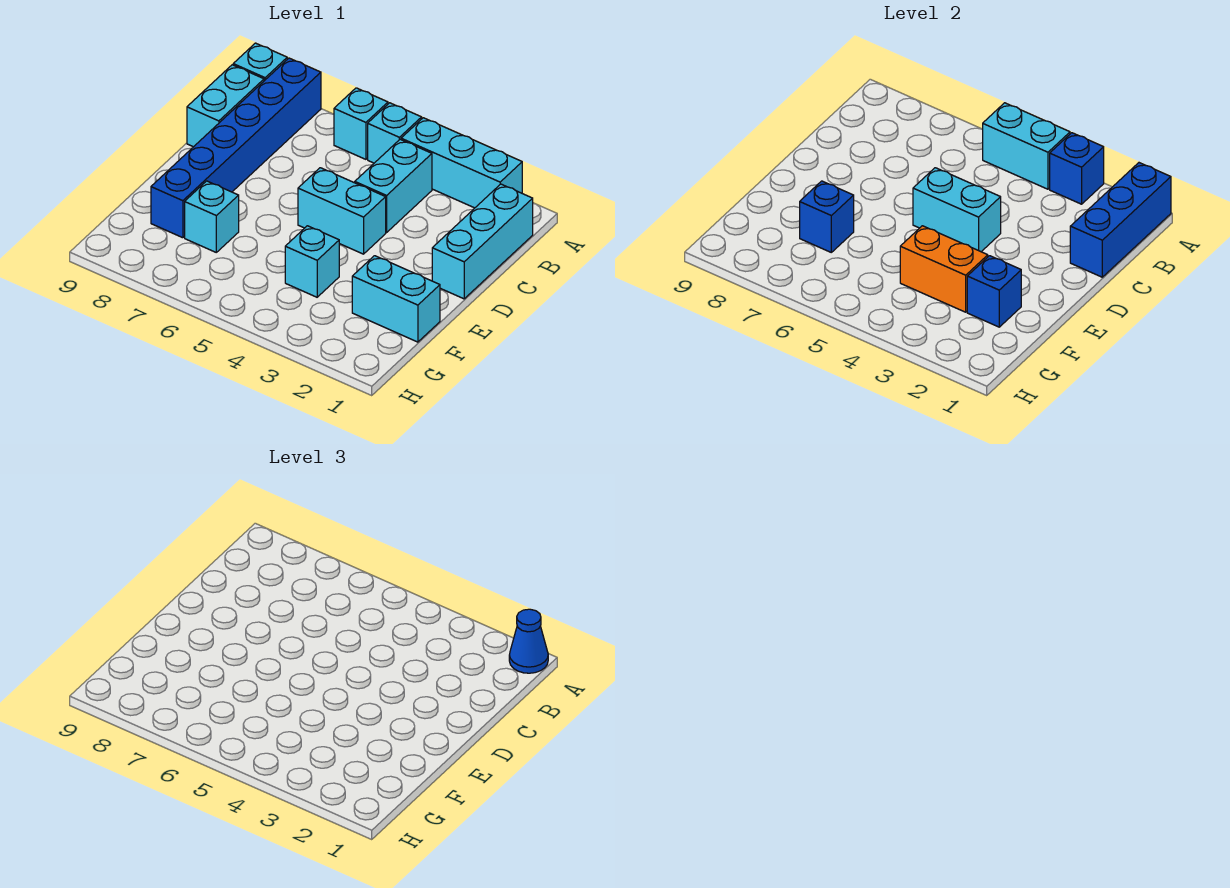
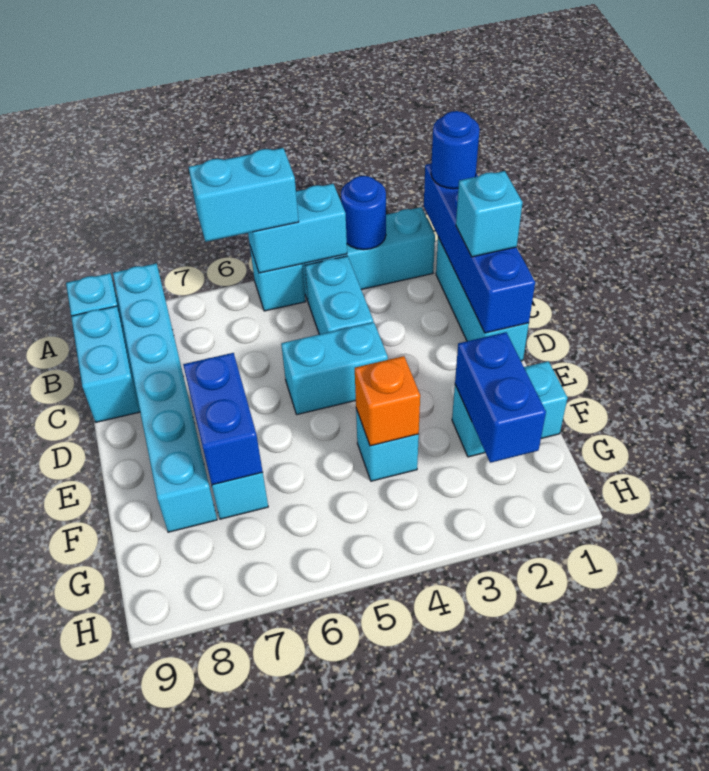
blue brick A1:C1 level 2 -> blue brick A1:D1 level 2
blue cone A1 level 3 -> blue round brick A1 level 3
blue brick A3 level 2 -> blue round brick A3 level 2
cyan brick A6 level 1 -> cyan brick C1 level 3
blue brick A8:F8 level 1 -> cyan brick A8:F8 level 1
cyan brick D4:D5 level 2 -> cyan brick A5:A6 level 3
blue brick F2 level 2 -> blue brick F2:G2 level 2
orange brick F3:F4 level 2 -> orange brick F4 level 2
blue brick F7 level 2 -> blue brick E7:F7 level 2

